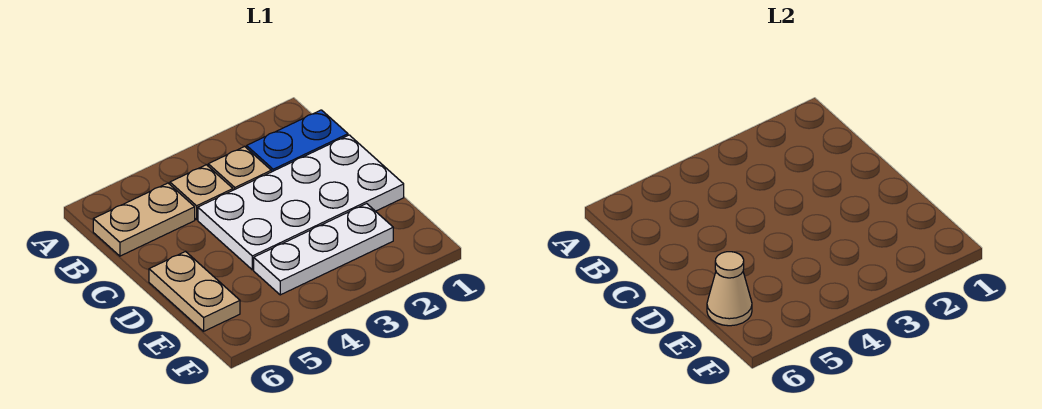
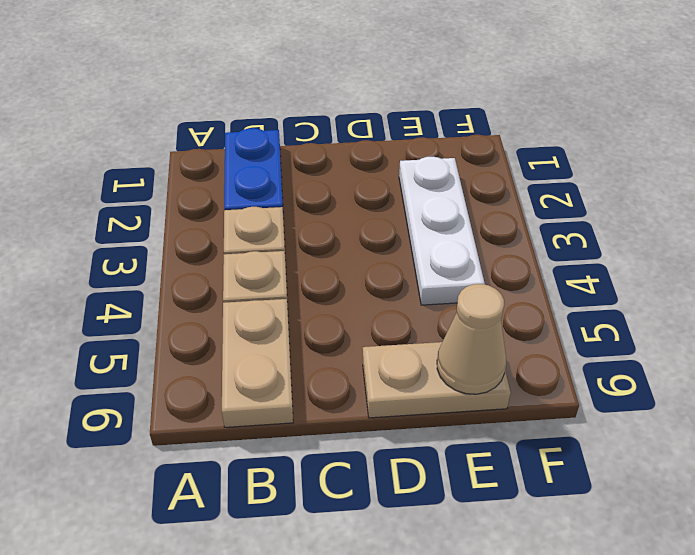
white plate C1:D4 level 1 -> none

